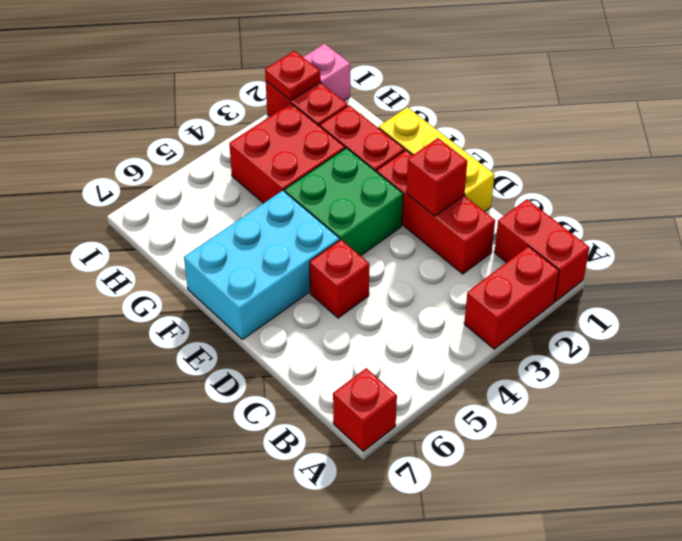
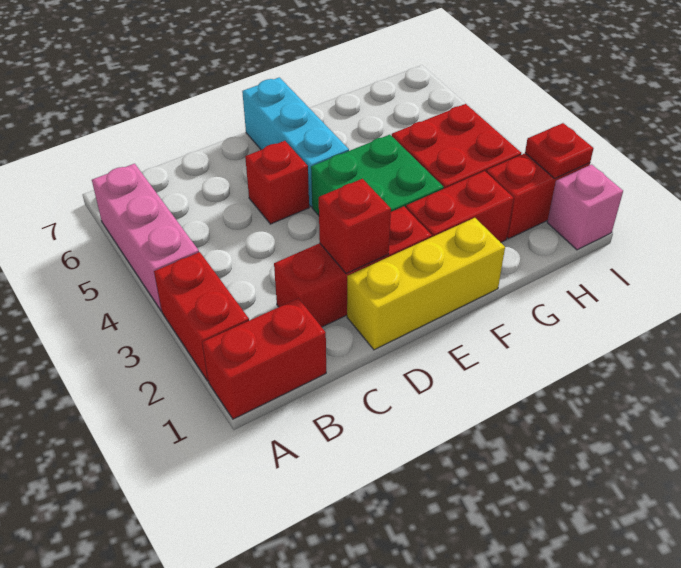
none -> pink brick A4:A6 level 1
red brick A7 level 1 -> none
cyan brick E5:F7 level 1 -> cyan brick E5:E7 level 1

